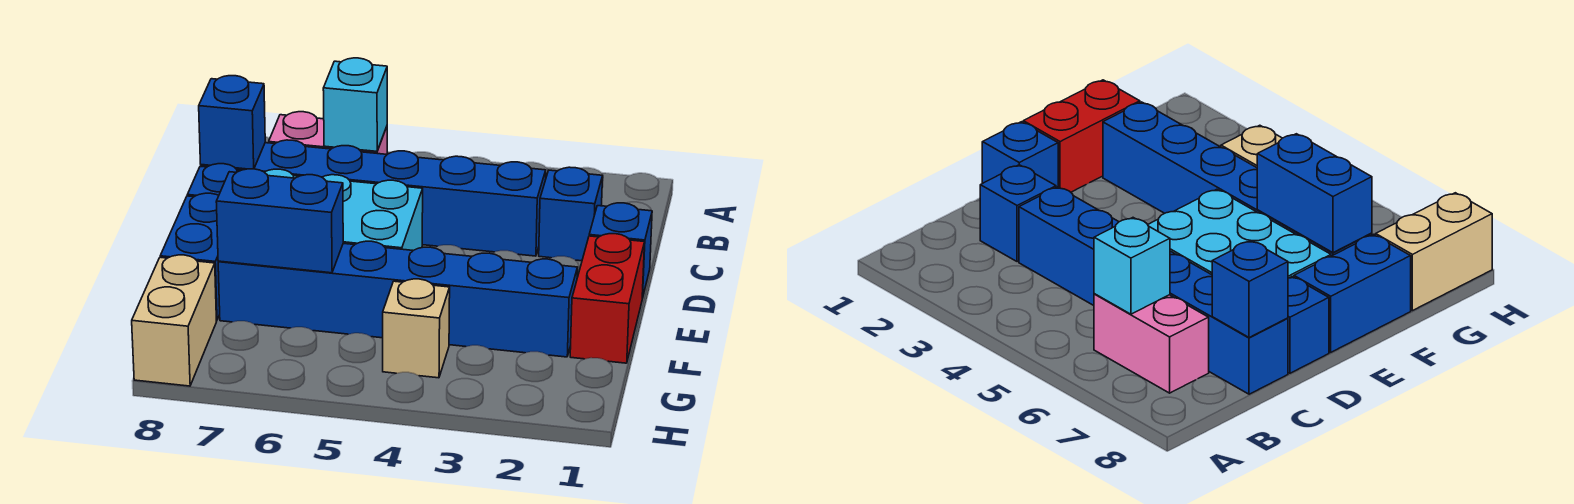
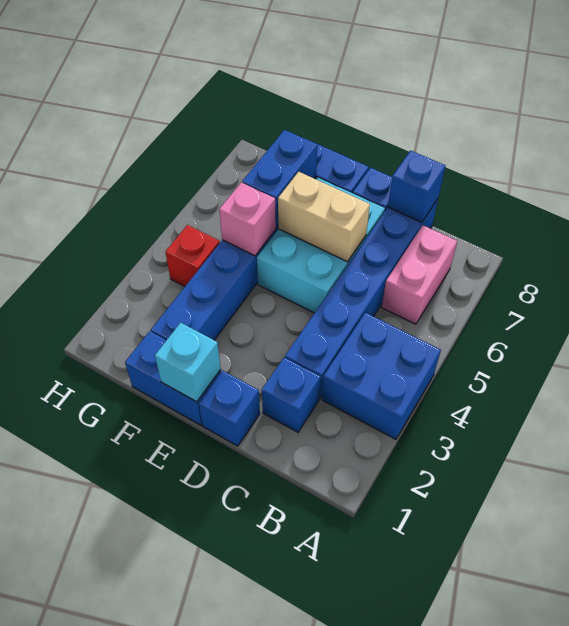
none -> blue brick A3:B4 level 1
cyan brick B6 level 2 -> cyan brick E1 level 2
red brick E1:F1 level 1 -> blue brick E1:F1 level 1
none -> pink brick F5 level 2
tan brick G4 level 1 -> red brick G4 level 1
tan brick G8:H8 level 1 -> tan brick D6:E6 level 2

